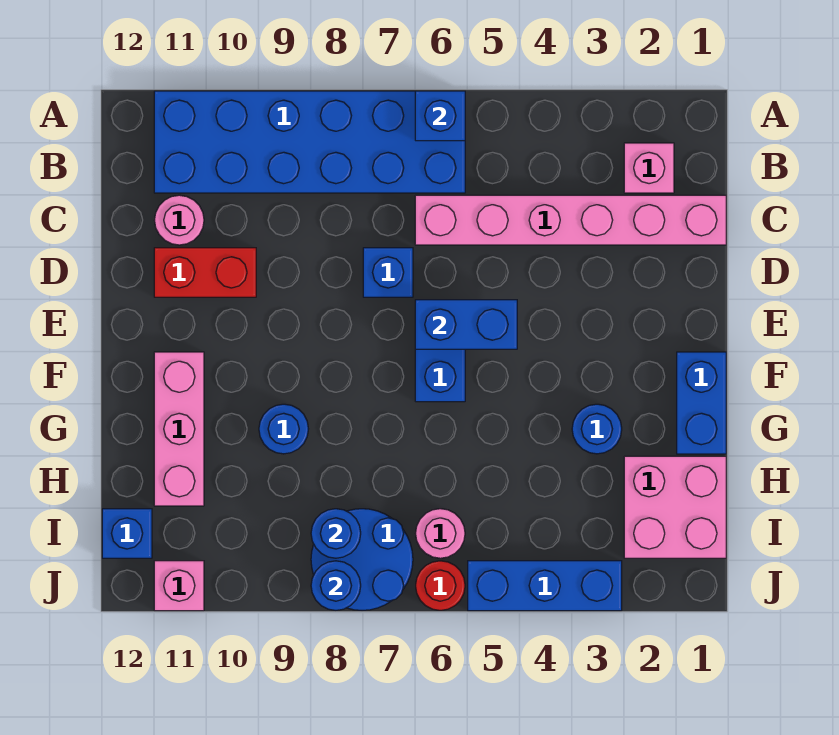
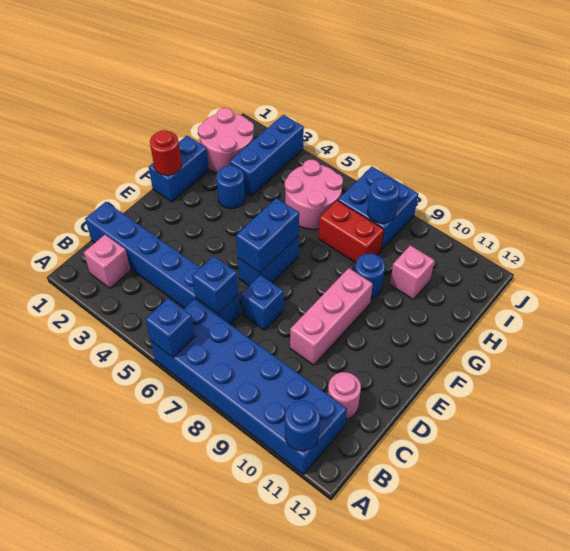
pink brick C1:C6 level 1 -> blue brick C1:C6 level 1
red brick D10:D11 level 1 -> red brick H7:H8 level 1
blue brick E5:E6 level 2 -> blue brick E6:F6 level 2
pink brick F11:H11 level 1 -> pink brick D9:F9 level 1
pink brick H1:I2 level 1 -> pink round brick H1:I2 level 1
pink round brick I6 level 1 -> pink round brick H5:I6 level 1
blue round brick I7:J8 level 1 -> blue brick I7:J8 level 1
blue brick I12 level 1 -> blue brick C6 level 2
blue brick J3:J5 level 1 -> blue brick H3:J3 level 1
red round brick J6 level 1 -> red round brick F1 level 2
blue round brick J8 level 2 -> blue round brick A11 level 2
pink brick J11 level 1 -> pink brick H10 level 1

